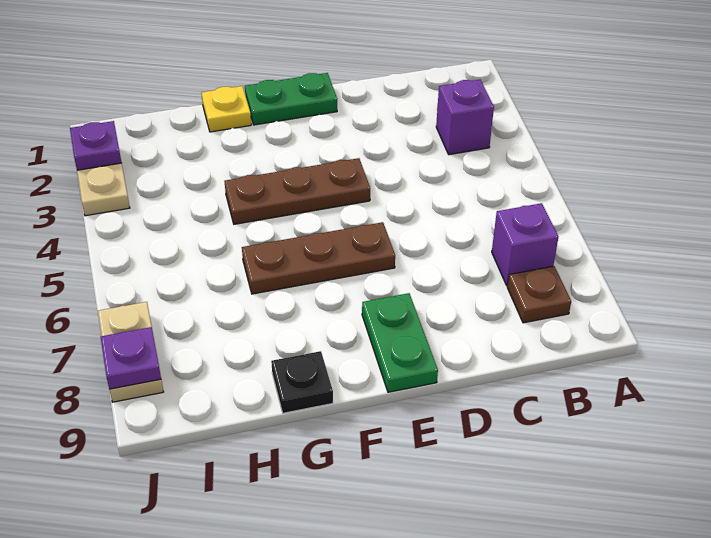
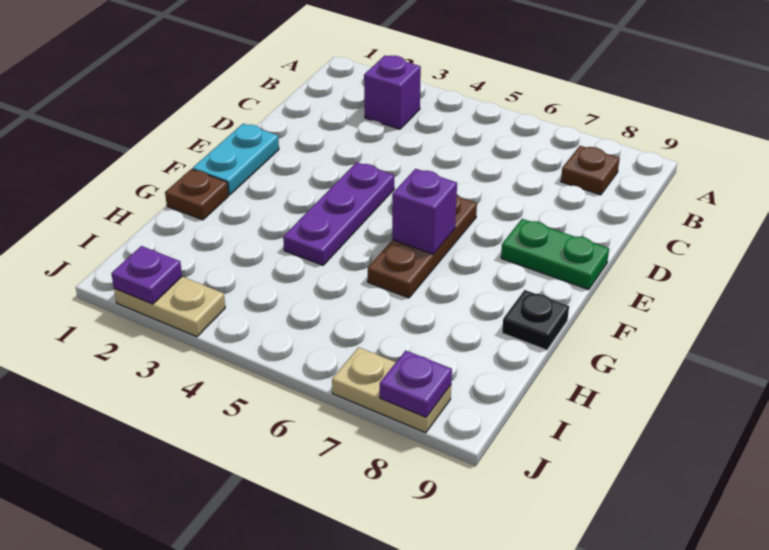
purple brick B7 level 1 -> purple brick F6 level 2
green plate E1:F1 level 1 -> cyan plate E1:F1 level 1
brown plate E4:G4 level 1 -> purple plate E4:G4 level 1
yellow plate G1 level 1 -> brown plate G1 level 1

